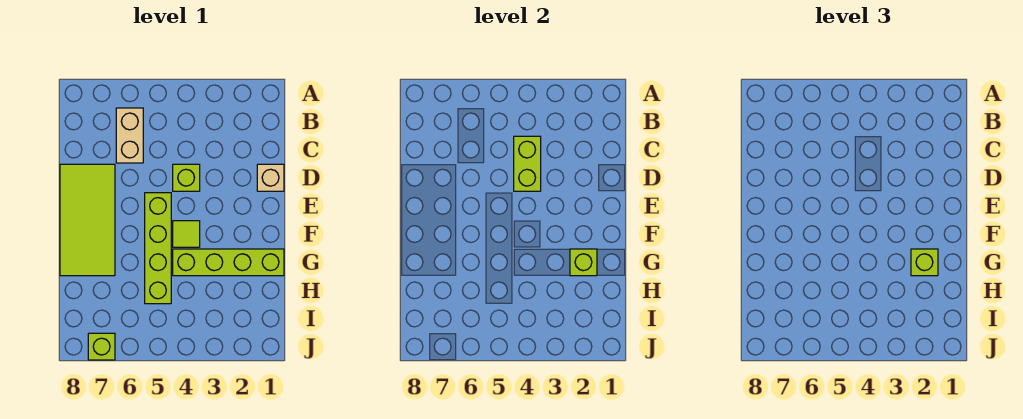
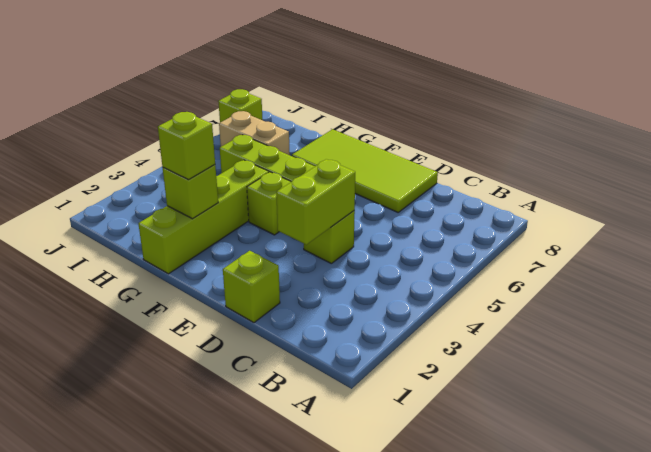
tan brick B6:C6 level 1 -> tan brick H6:I6 level 1
lime brick C4:D4 level 2 -> lime brick D3:D4 level 2
tan brick D1 level 1 -> lime brick D1 level 1
lime tile F4 level 1 -> lime brick F4 level 1

